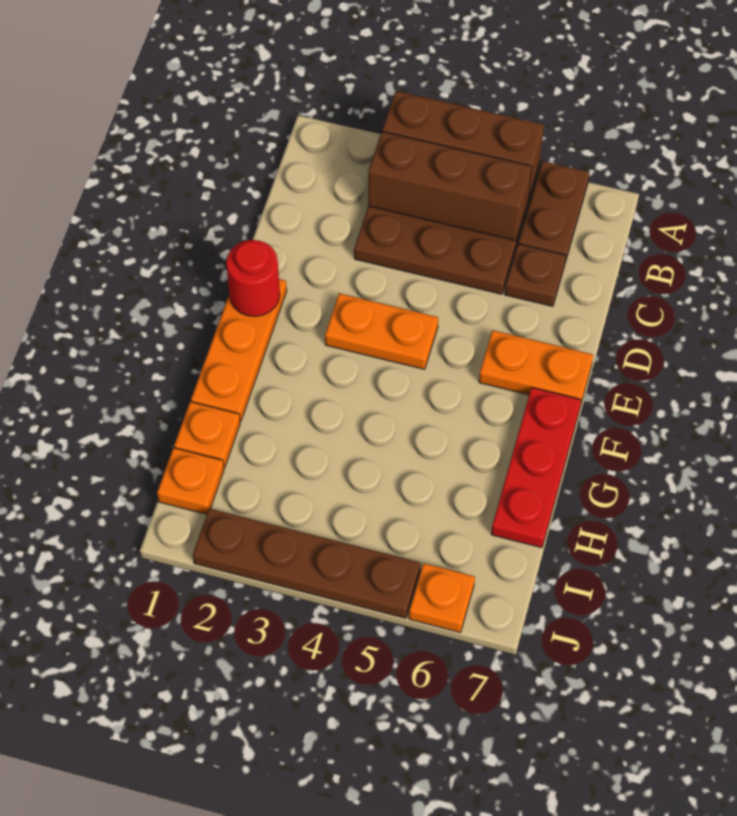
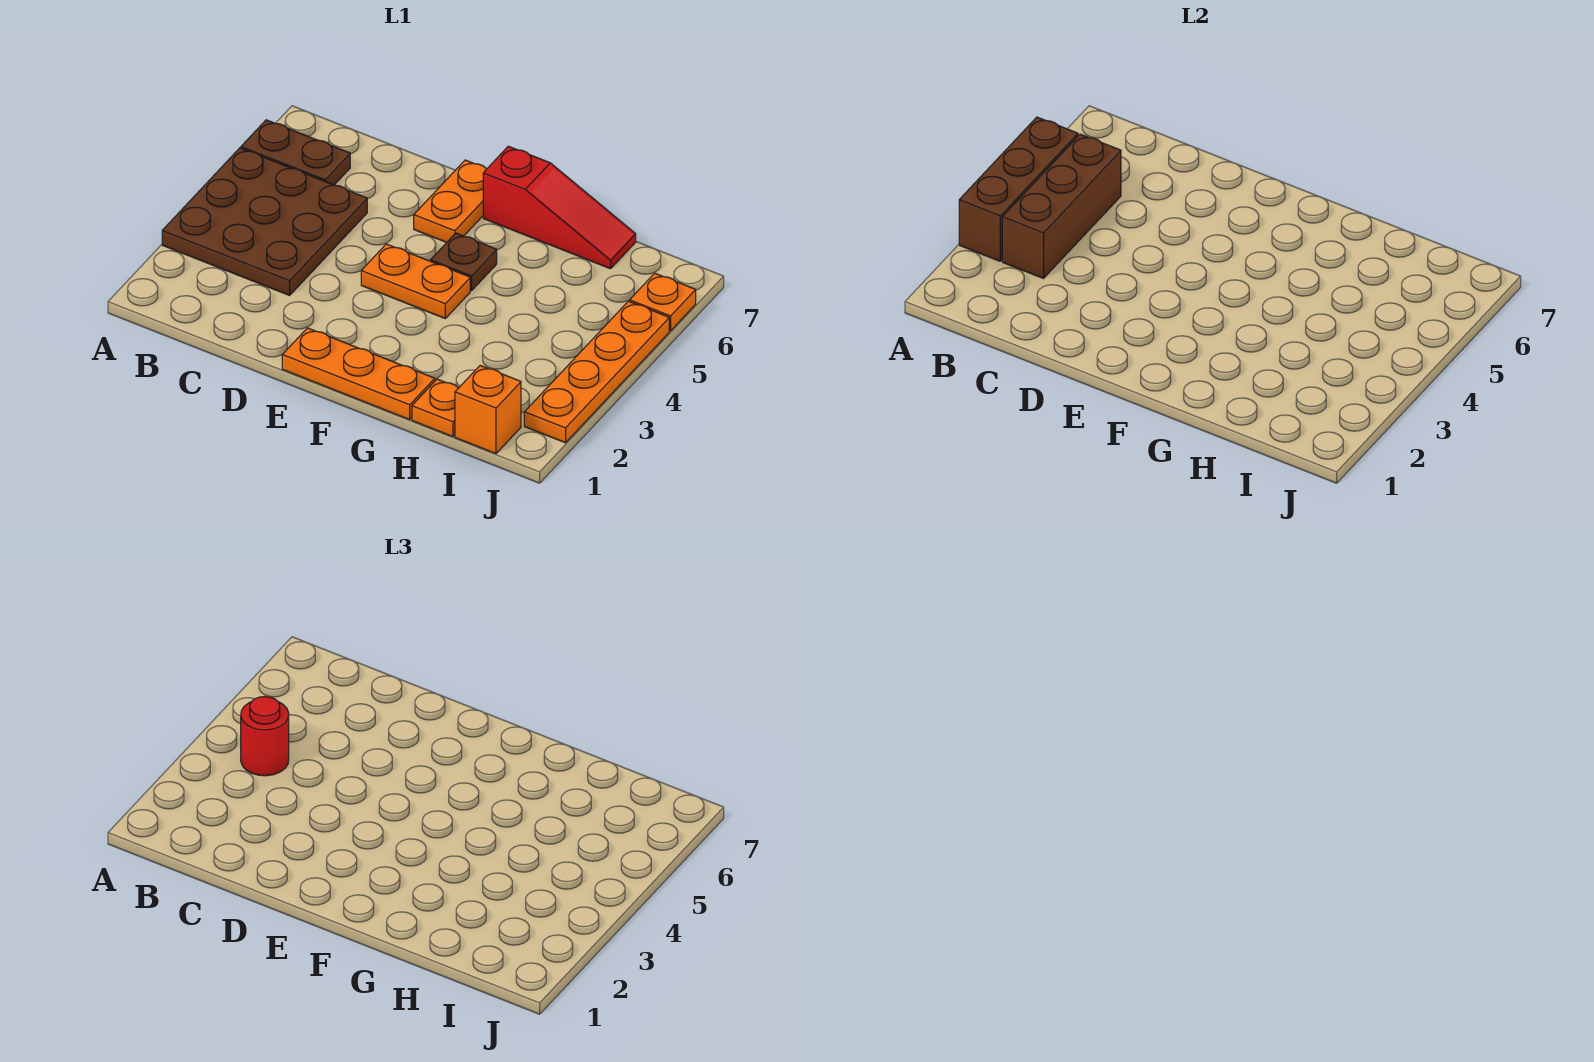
brown plate C6 level 1 -> brown plate F5 level 1
red round brick E1 level 2 -> red round brick B4 level 3
orange plate E3:E4 level 1 -> orange plate E4:F4 level 1
red plate F7:H7 level 1 -> red slope F7:H7 level 1 top F
orange plate I1 level 1 -> orange brick I1 level 1
brown plate J2:J5 level 1 -> orange plate J2:J5 level 1

